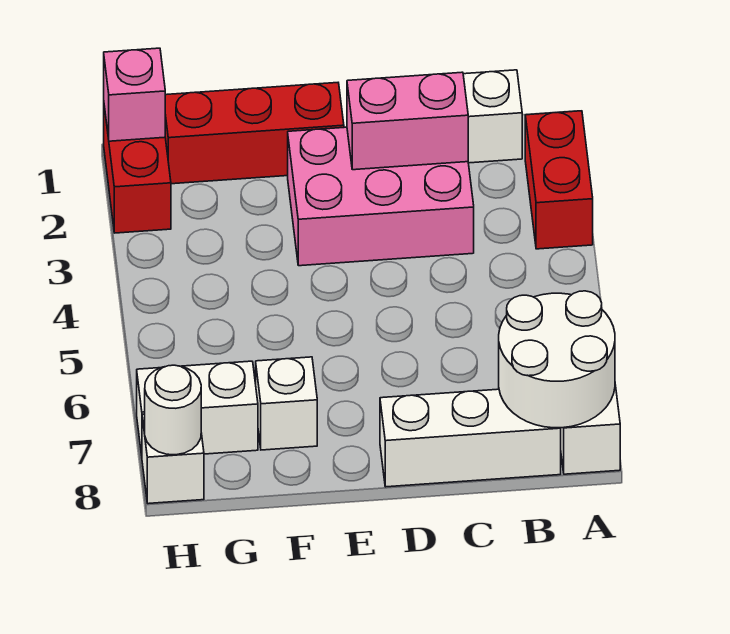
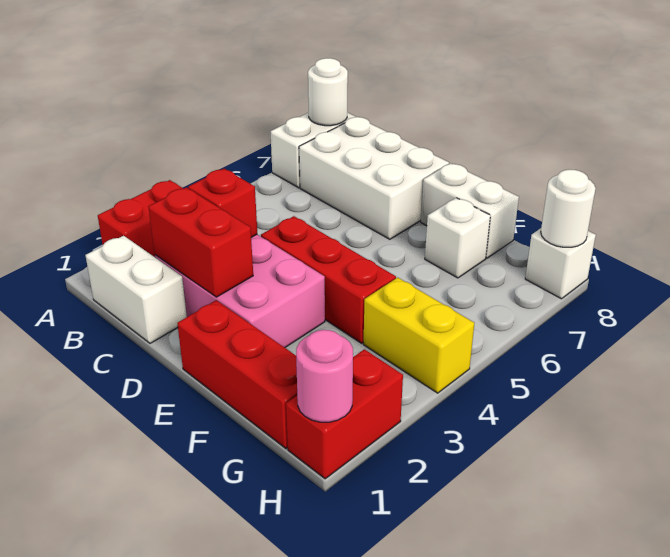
white round brick A7:B8 level 2 -> white round brick A8 level 2
white brick B8:D8 level 1 -> white brick B7:D8 level 1
pink brick C2:D2 level 2 -> red brick C2:D2 level 2
none -> red brick C3 level 2
none -> red brick D4:F4 level 1
none -> yellow brick G4:H4 level 1
white brick G7:H7 level 1 -> white brick E8:F8 level 1
pink brick H1 level 2 -> pink round brick H1 level 2

